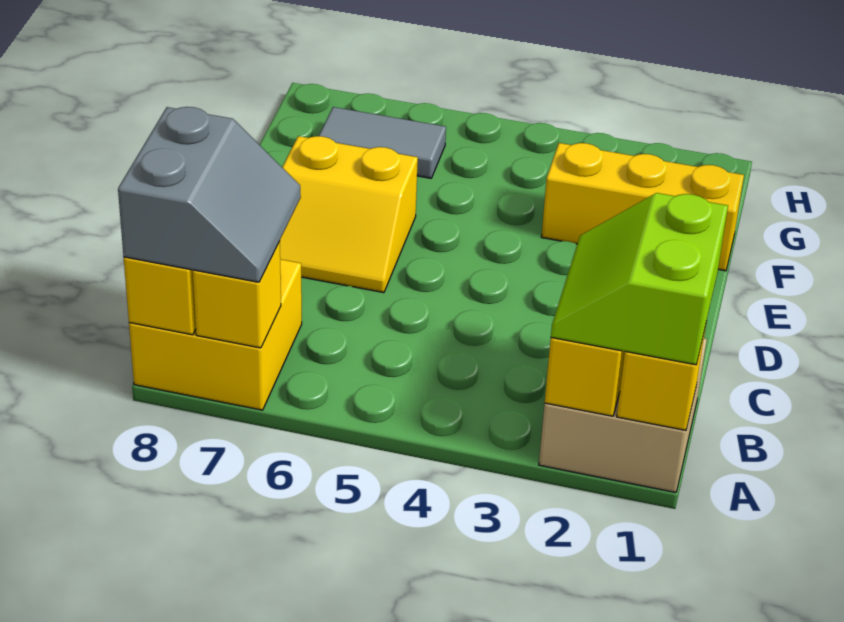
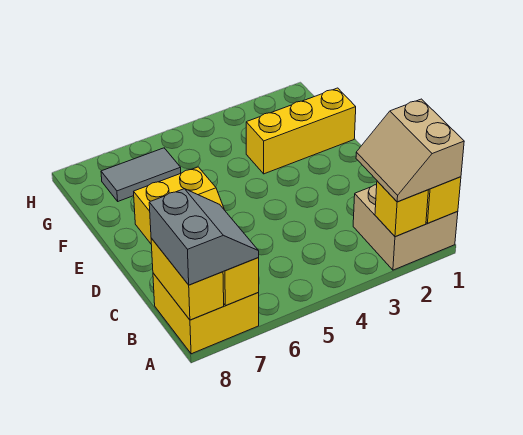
lime slope A1:B2 level 3 top 1 -> tan slope A1:B2 level 3 top 1

